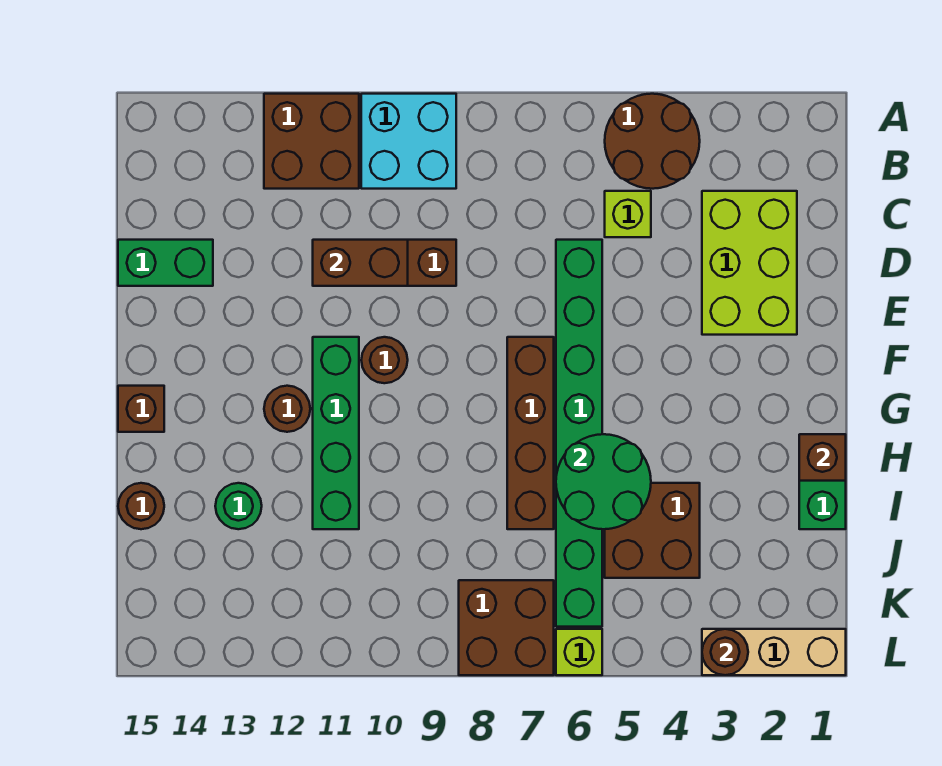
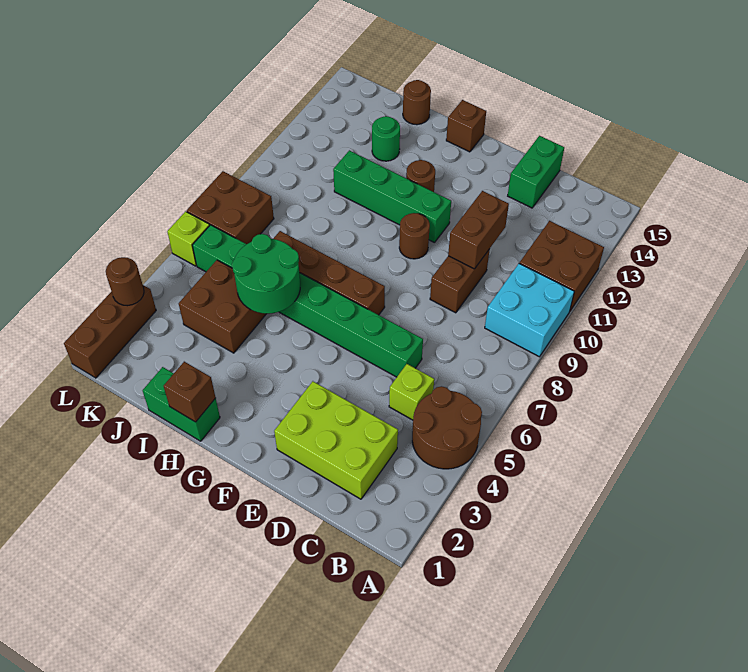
tan brick L1:L3 level 1 -> brown brick L1:L3 level 1

